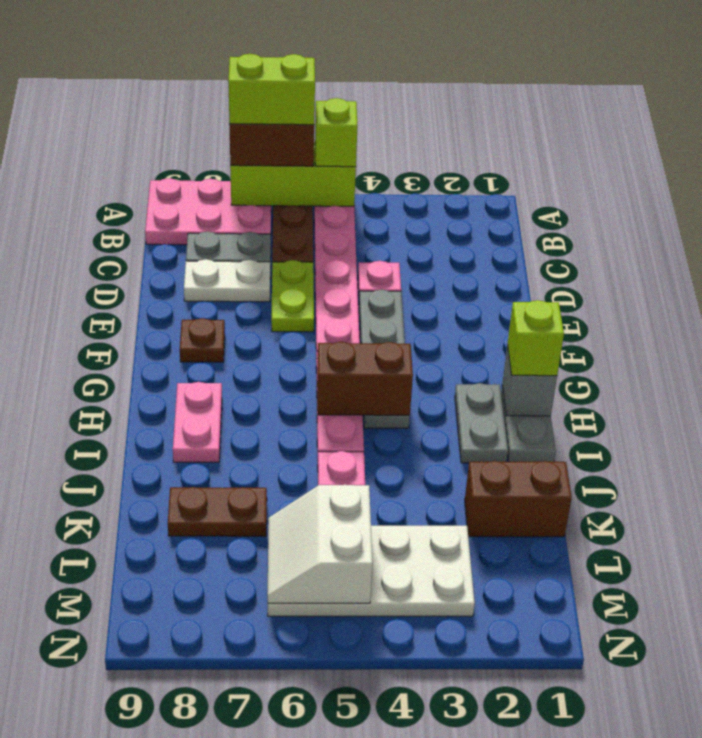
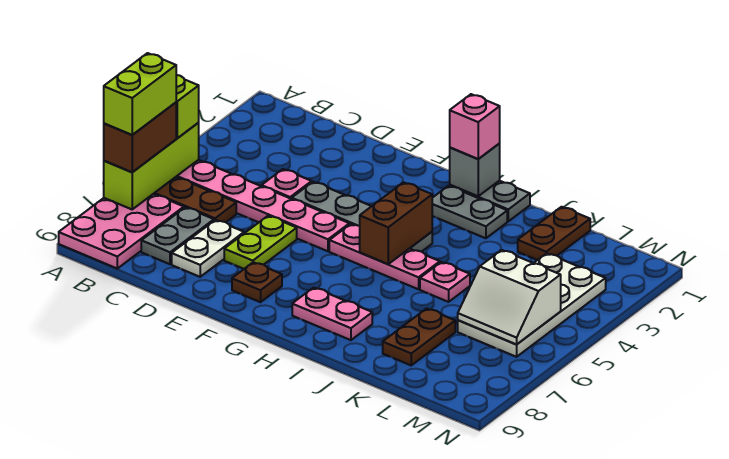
lime plate D6:E6 level 1 -> lime plate E6:E7 level 1
lime brick H1 level 3 -> pink brick H1 level 3
brown brick K1:K2 level 1 -> brown plate K1:K2 level 1

